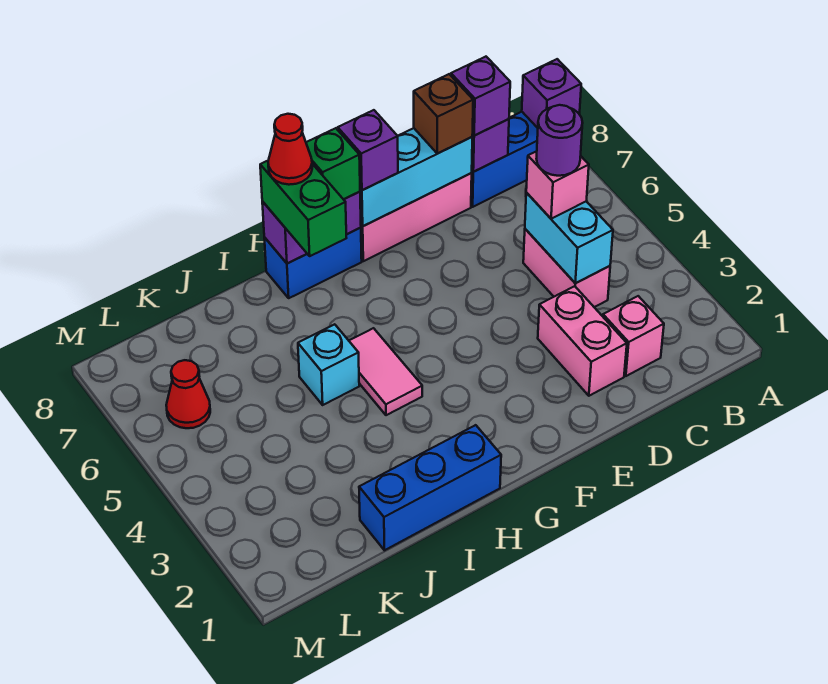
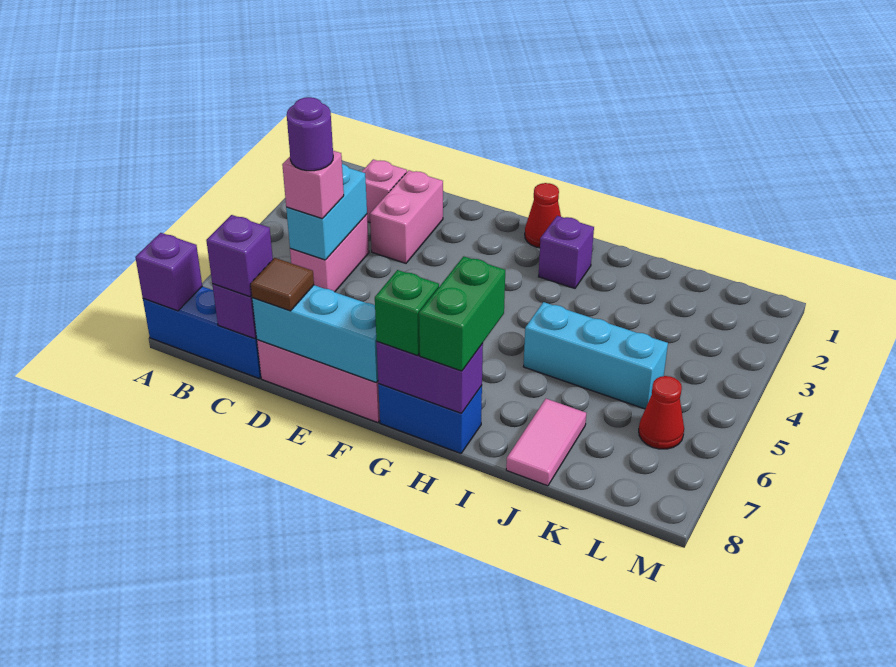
brown brick D8 level 3 -> brown tile D8 level 3
purple brick F8 level 3 -> purple brick H2 level 1
blue brick H1:J1 level 1 -> none
pink tile H4:H5 level 1 -> pink tile J7:J8 level 1
red cone H8 level 4 -> red cone G1 level 1
cyan brick I5 level 1 -> cyan brick I5:K5 level 1

